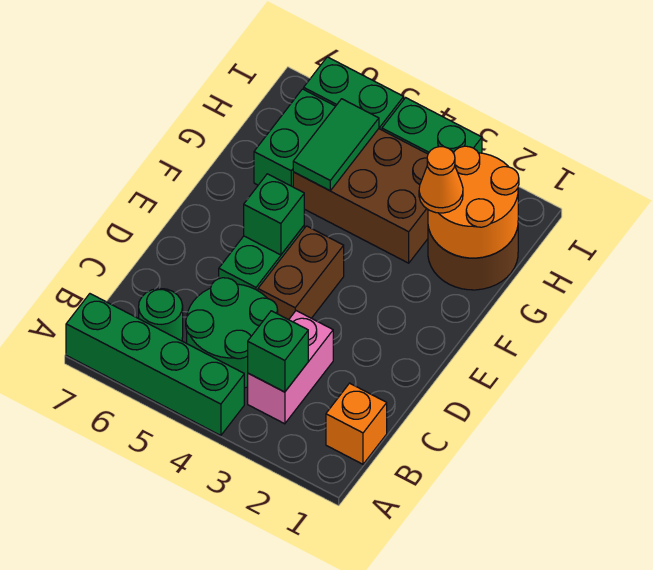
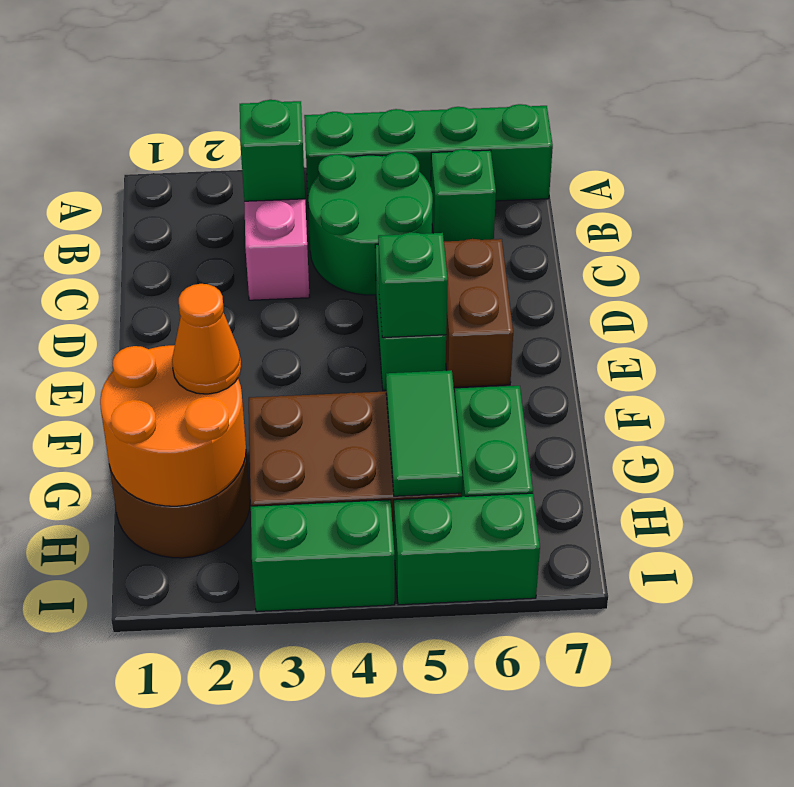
orange brick B1 level 1 -> none
green round brick B6 level 1 -> green brick B6 level 1
brown brick D4:E4 level 1 -> brown brick D6:E6 level 1

